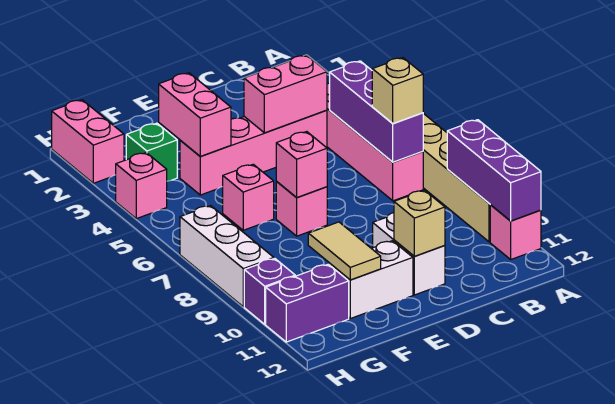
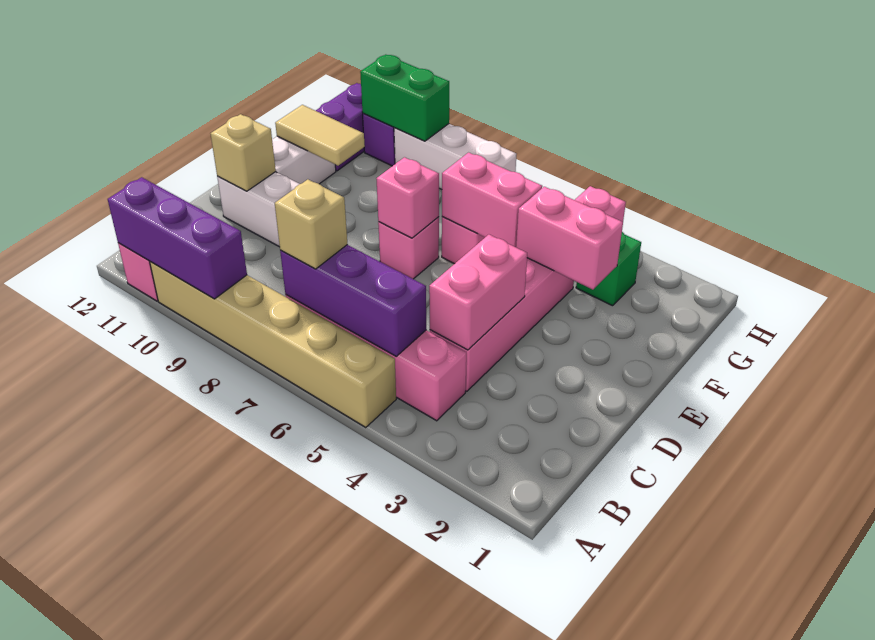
pink brick H1:H2 level 1 -> pink brick F5:F6 level 2
none -> green brick H9:H10 level 2

